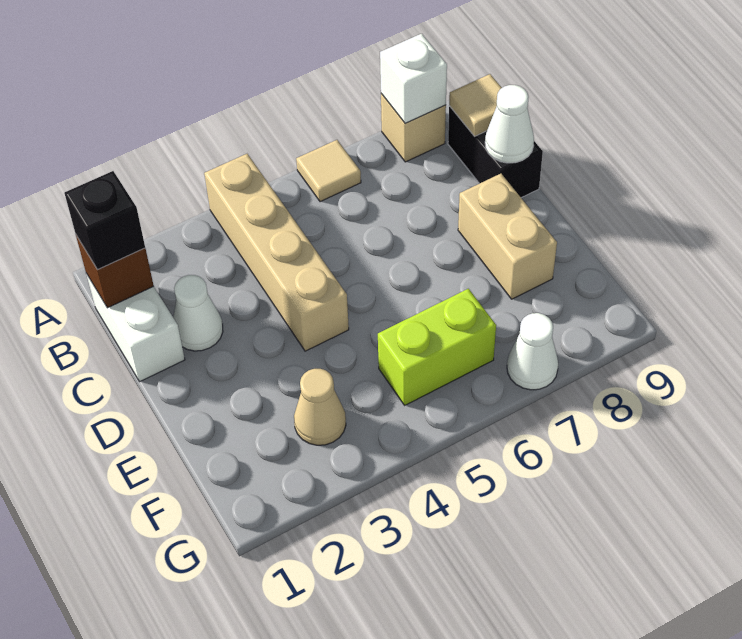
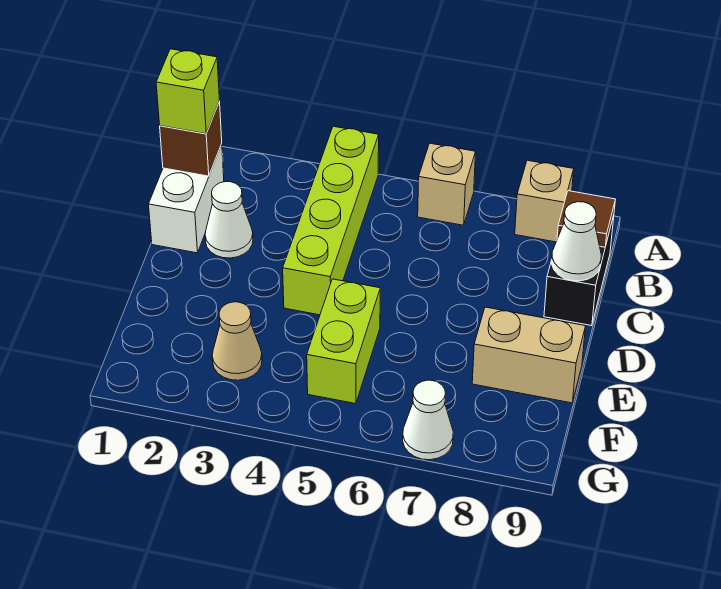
tan brick A4:D4 level 1 -> lime brick A4:D4 level 1
tan tile A6 level 1 -> tan brick A6 level 1
white brick A8 level 2 -> none
black brick B1 level 3 -> lime brick B1 level 3
tan tile B9 level 2 -> brown tile B9 level 2
tan brick D8:E8 level 1 -> tan brick E8:E9 level 1
lime brick F5:F6 level 1 -> lime brick E5:F5 level 1

